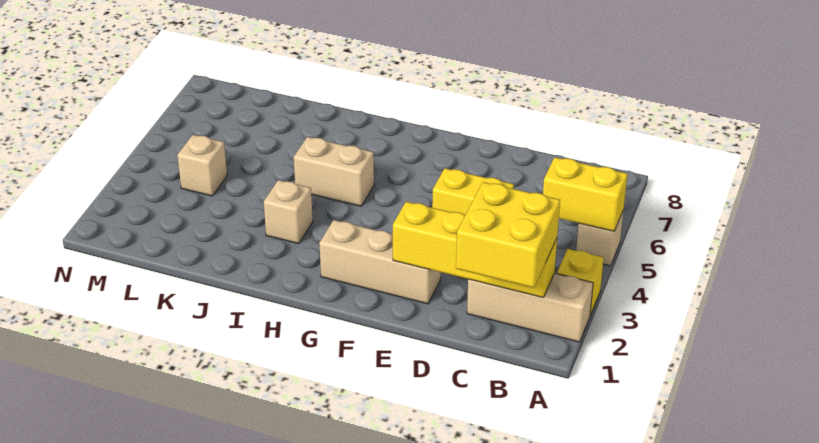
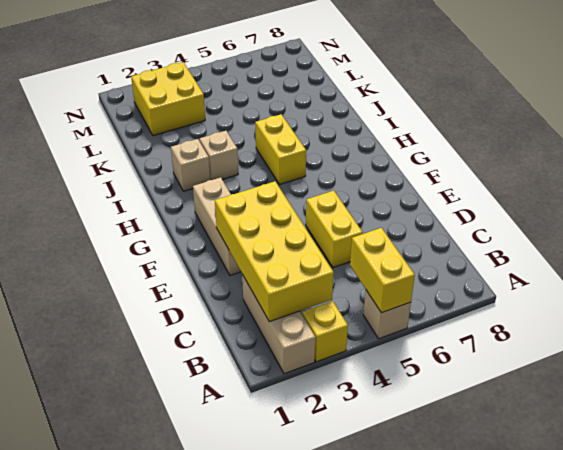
yellow brick B1:C2 level 3 -> yellow brick L2:M3 level 1
yellow brick B2:E2 level 2 -> yellow brick B2:E3 level 2
tan brick H5:I5 level 1 -> yellow brick H5:I5 level 1
tan brick L4 level 1 -> tan brick I2 level 1

